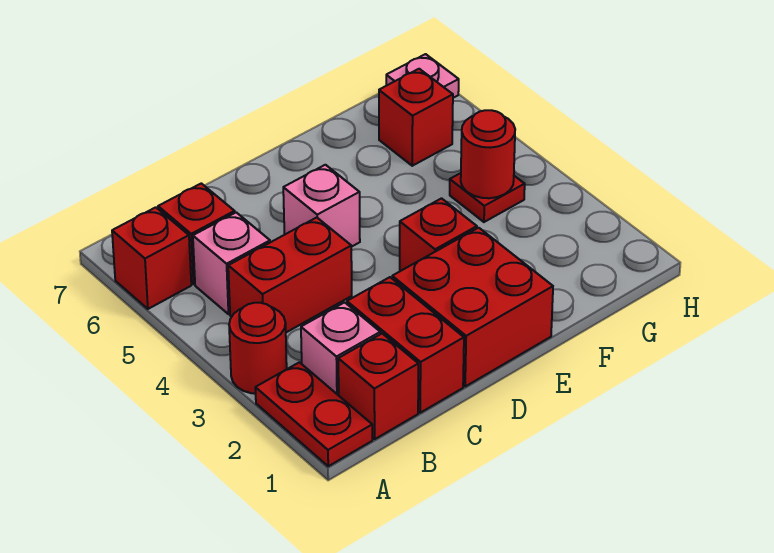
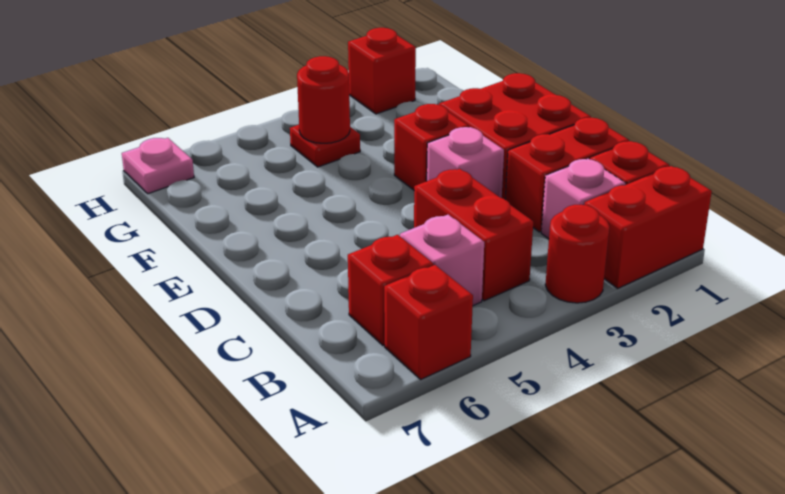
red plate A1:A2 level 1 -> red brick A1:A2 level 1
pink brick D5 level 1 -> pink brick D3 level 1
red brick G6 level 1 -> red brick H2 level 1

